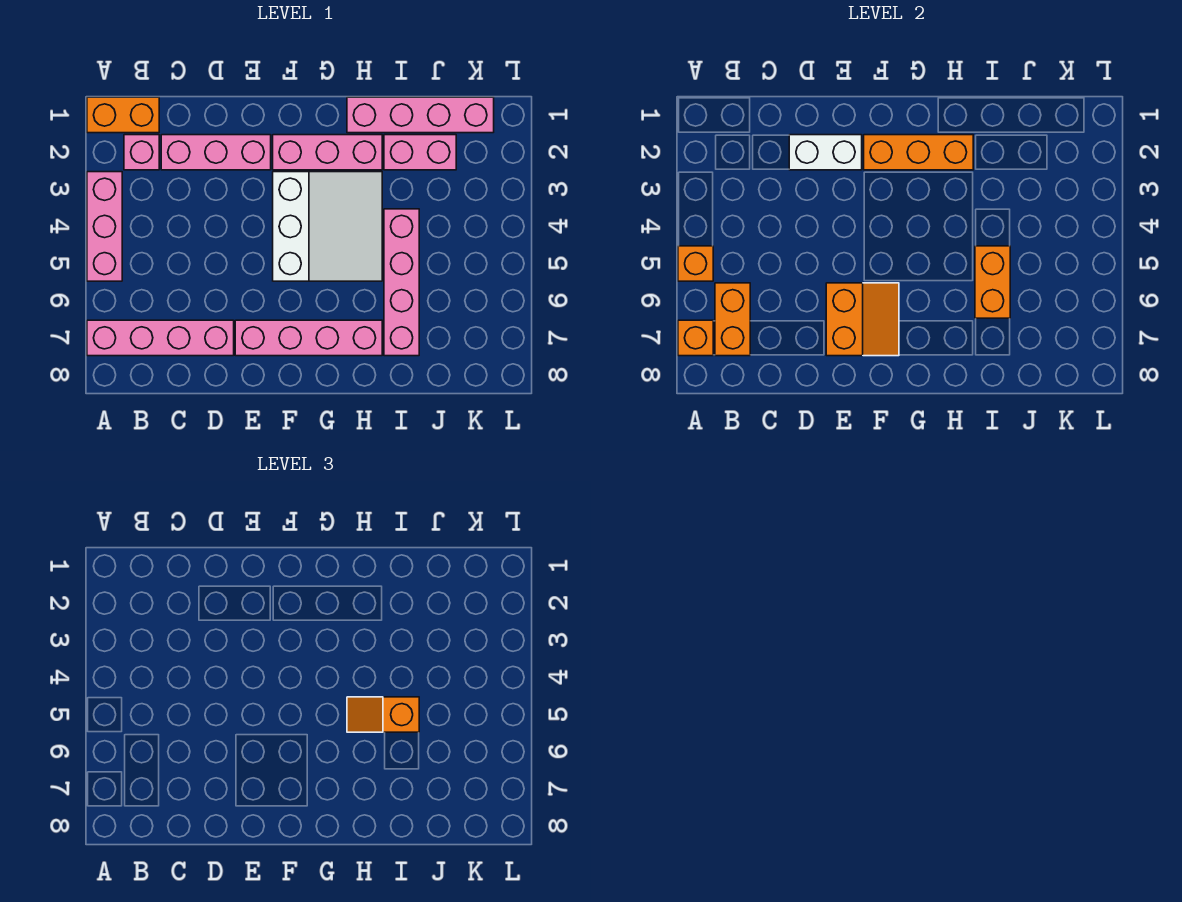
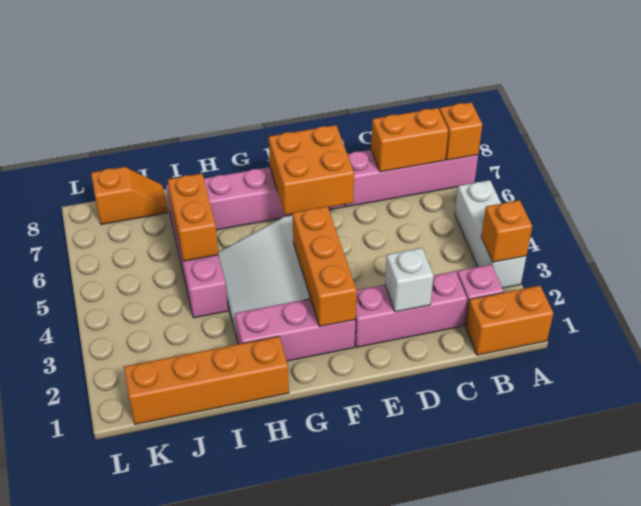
pink brick A3:A5 level 1 -> white brick A3:A5 level 1
orange brick A5 level 2 -> orange brick A3 level 2
orange brick B6:B7 level 2 -> orange brick B7:C7 level 2
white brick D2:E2 level 2 -> white brick D2 level 2
orange slope E6:F7 level 2 top E -> orange brick E6:F7 level 2
orange brick F2:H2 level 2 -> orange brick F2:F4 level 2
pink brick H1:K1 level 1 -> orange brick H1:K1 level 1
orange slope H5:I5 level 3 top I -> orange slope J8:K8 level 1 top K
pink brick I2:J2 level 1 -> none

